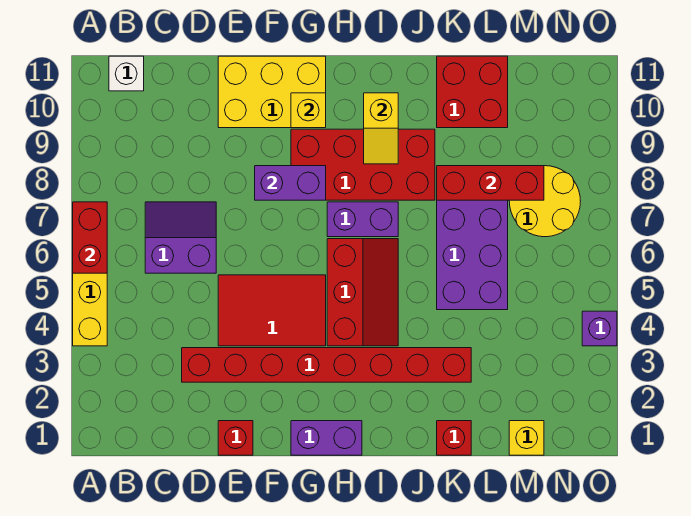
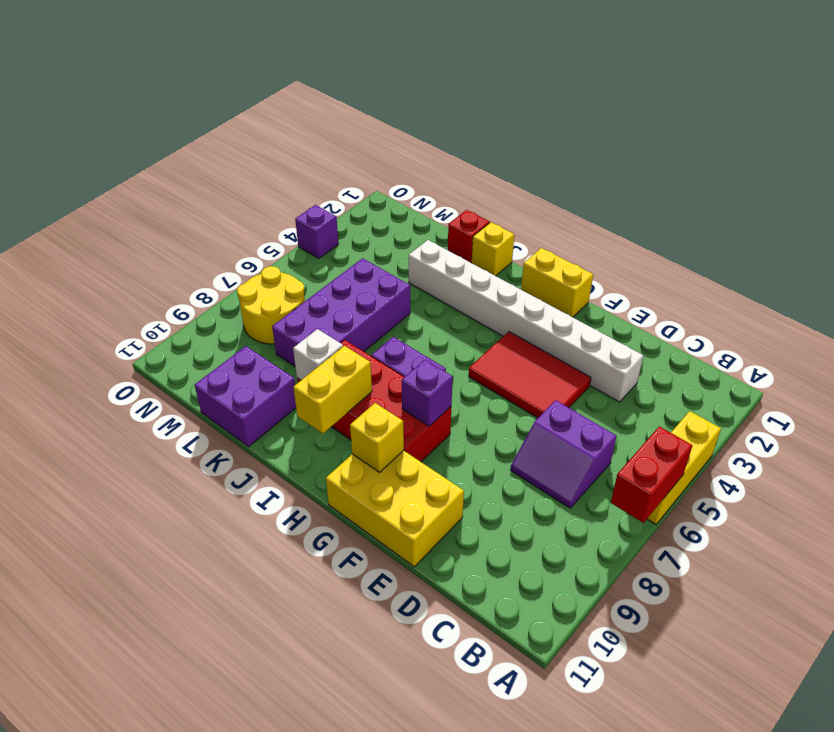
white brick B11 level 1 -> white brick J9 level 2
red brick D3:K3 level 1 -> white brick D3:K3 level 1
red brick E1 level 1 -> none
purple brick F8:G8 level 2 -> purple brick G8 level 2
purple brick G1:H1 level 1 -> yellow brick G1:H1 level 1
red slope H4:I6 level 1 top H -> none
yellow slope I9:I10 level 2 top 10 -> yellow brick I9:I10 level 2
red brick K8:M8 level 2 -> none
red brick K10:L11 level 1 -> purple brick K10:L11 level 1
yellow brick M1 level 1 -> yellow brick J1 level 1

